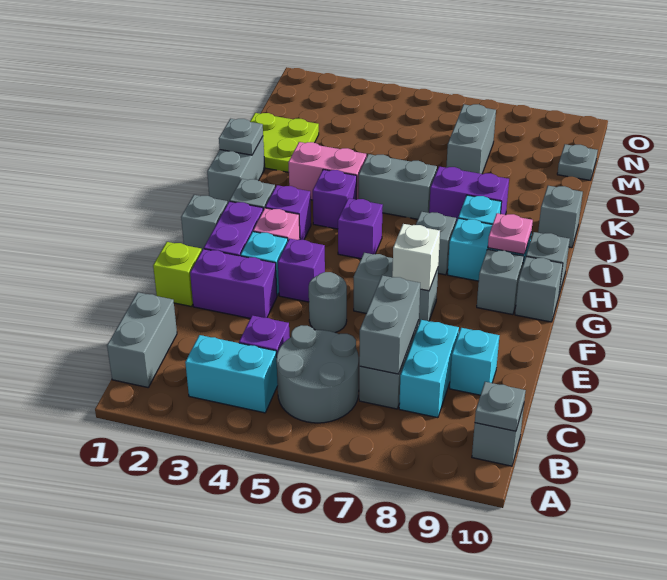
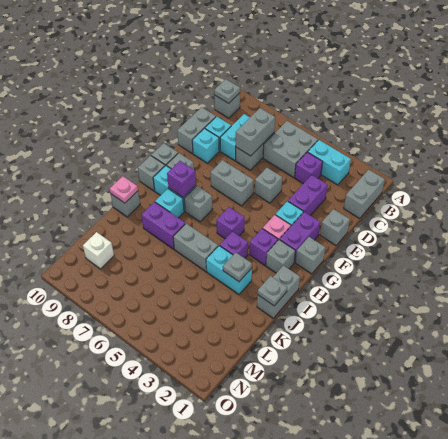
grey round brick B5:C6 level 1 -> grey brick B5:C6 level 1
lime brick E1 level 1 -> grey brick E1 level 1
purple brick E2:E3 level 1 -> purple brick D3:E3 level 1
grey round brick E5 level 1 -> grey brick E5 level 1
none -> cyan brick E9 level 1
purple brick F4 level 1 -> purple brick H8 level 2
white brick F7 level 2 -> white brick M9 level 1
pink plate H9 level 2 -> pink plate J10 level 2
pink brick J3:J4 level 1 -> cyan brick J3:J4 level 1
lime plate K1:L2 level 1 -> none
grey brick L7:M7 level 1 -> grey brick D10:E10 level 1
grey plate M10 level 1 -> grey plate J3 level 2

